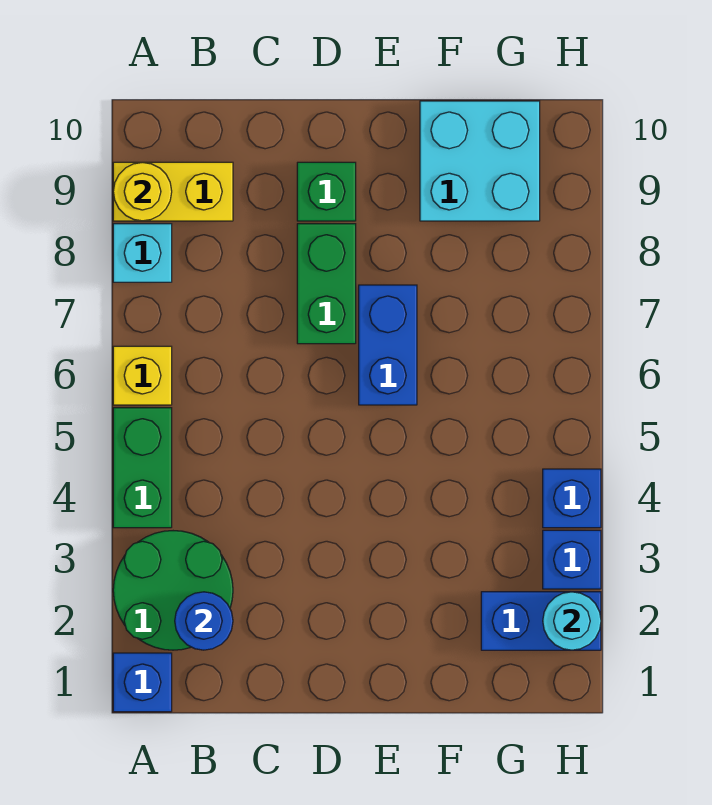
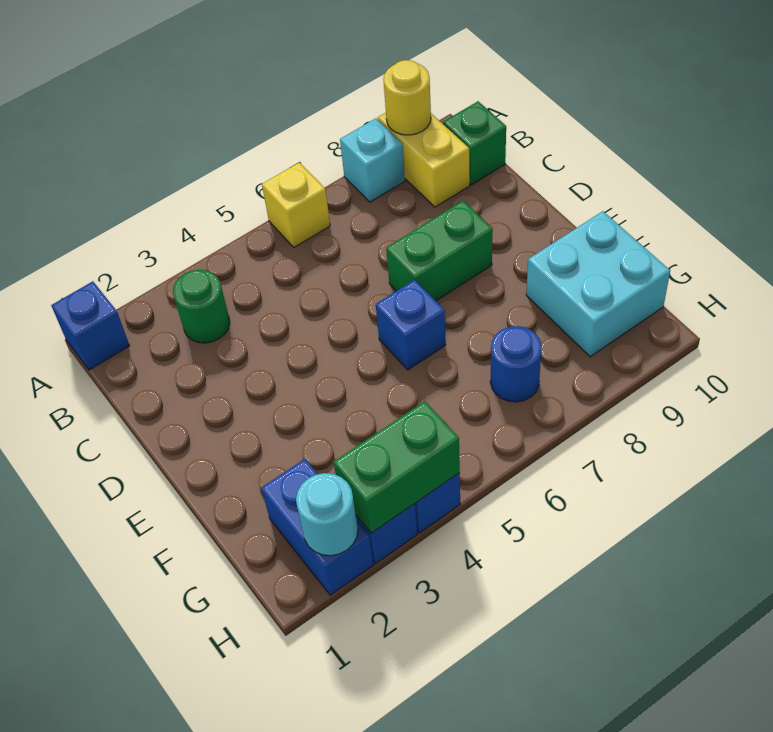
green round brick A2:B3 level 1 -> green round brick B3 level 1
green brick A4:A5 level 1 -> green brick H3:H4 level 2
blue round brick B2 level 2 -> blue round brick G7 level 1
green brick D9 level 1 -> green brick B10 level 1
blue brick E6:E7 level 1 -> blue brick E6 level 1

